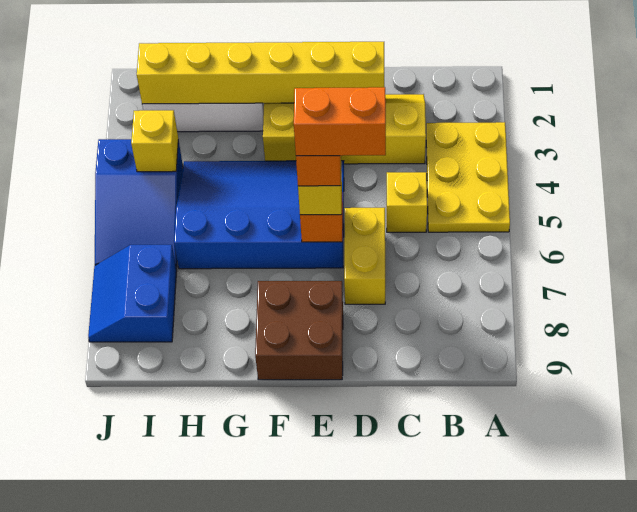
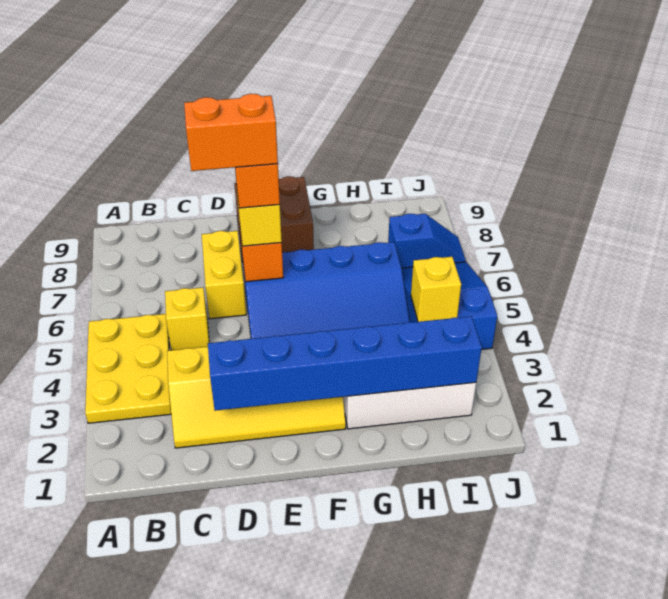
yellow brick D2:I2 level 2 -> blue brick D2:I2 level 2
blue slope I7:J8 level 1 top I -> blue slope I7:J7 level 1 top I

